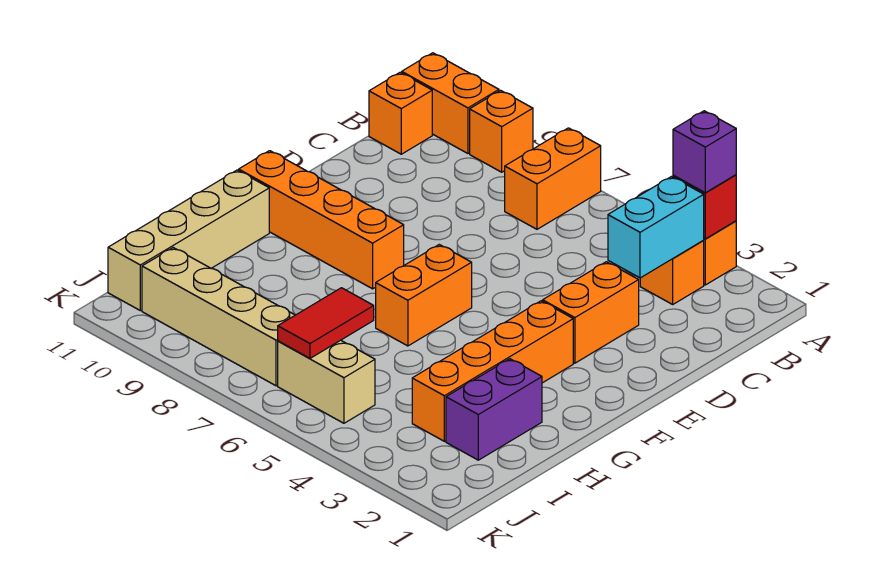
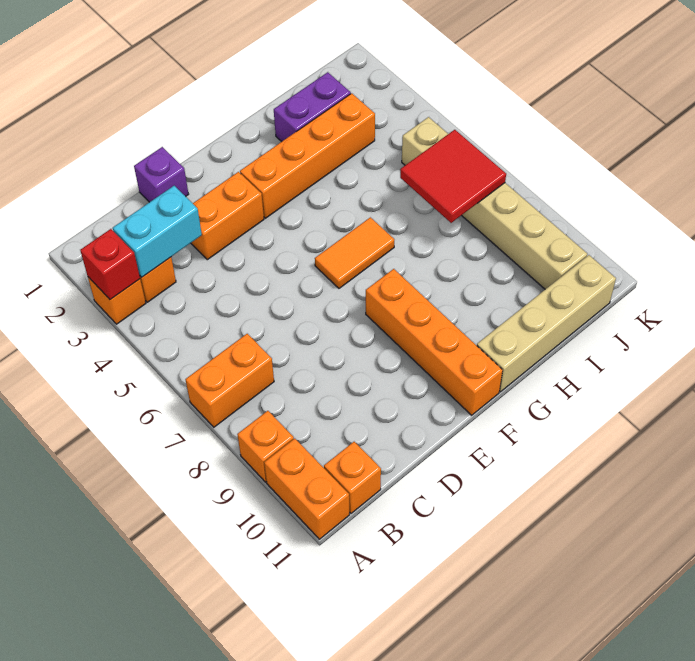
purple brick A3 level 3 -> purple brick D1 level 1
orange brick F6:G6 level 1 -> orange tile F6:G6 level 1
red tile I6:J6 level 2 -> red tile I6:J7 level 2

